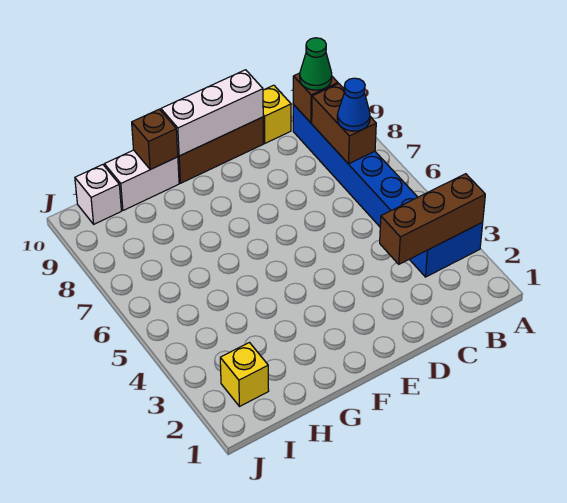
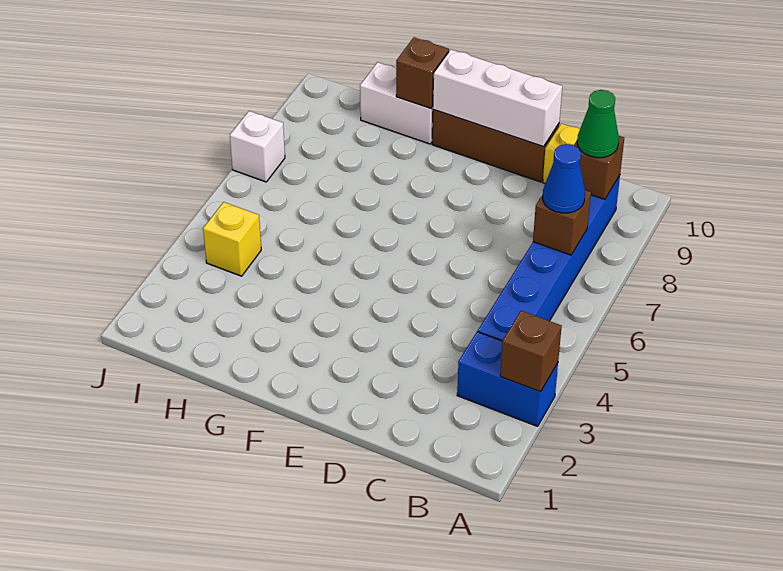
brown brick A3:C3 level 2 -> brown brick A3 level 2
brown brick B7:B8 level 2 -> brown brick B7 level 2
yellow brick I2 level 1 -> yellow brick I4 level 1
white brick I10 level 1 -> white brick J7 level 1

